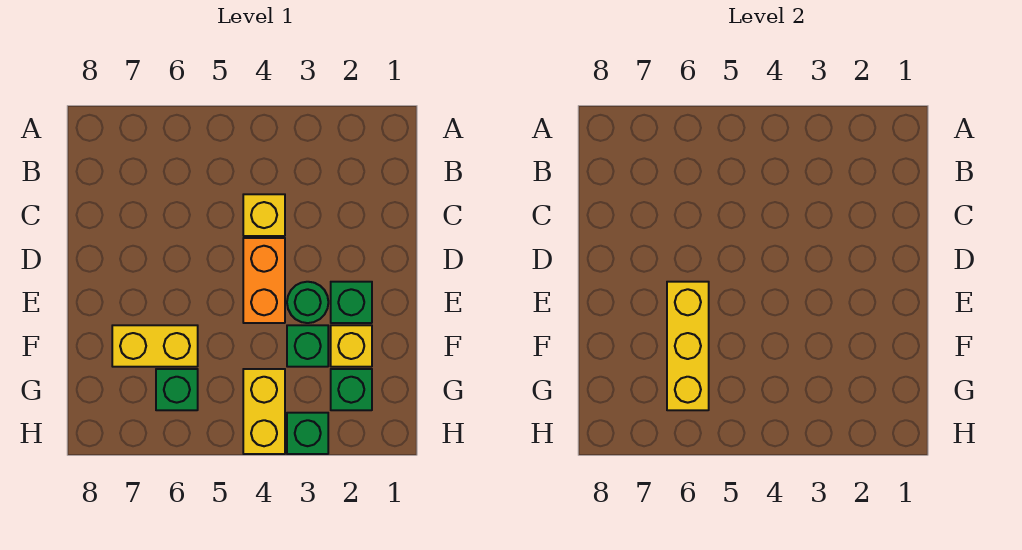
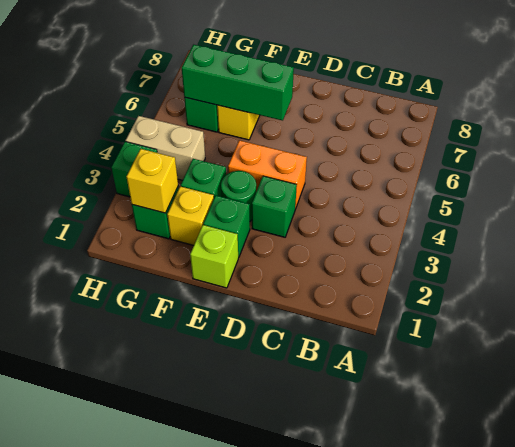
yellow brick C4 level 1 -> yellow brick G2 level 2
none -> green brick D3 level 1
none -> lime brick E1 level 1
yellow brick E6:G6 level 2 -> green brick E6:G6 level 2
yellow brick G4:H4 level 1 -> tan brick G4:H4 level 1

